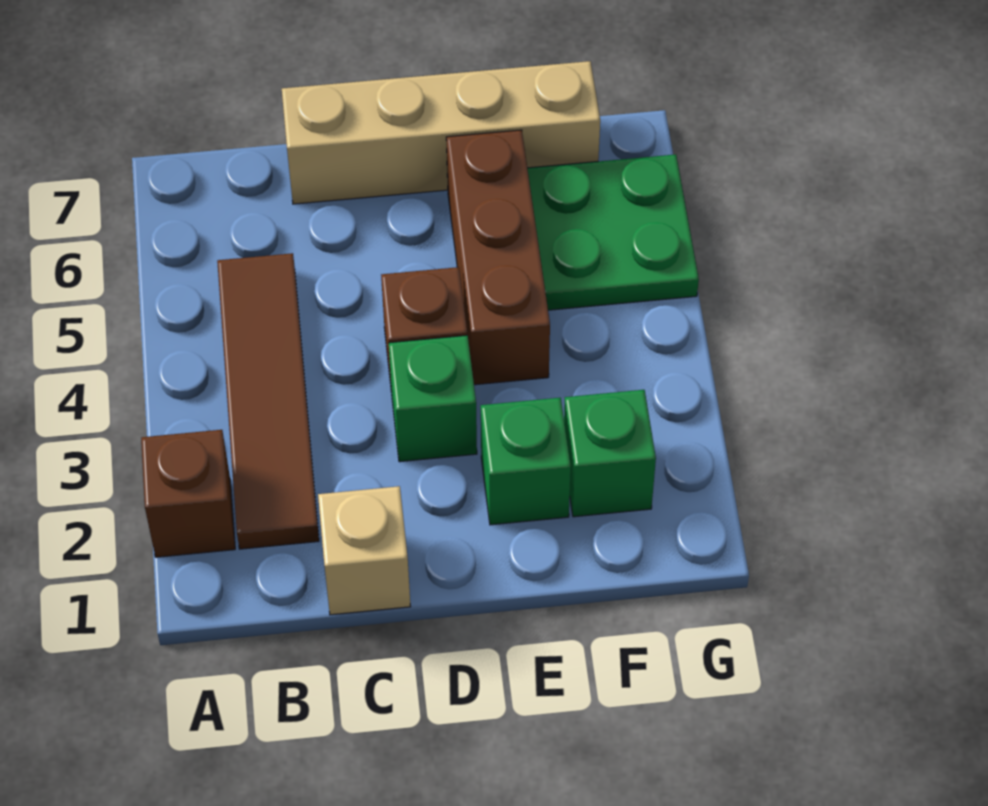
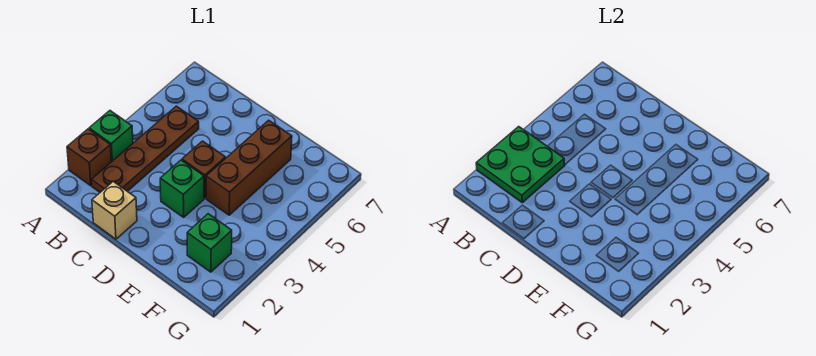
brown tile B2:B5 level 1 -> brown plate B2:B5 level 1
tan brick C7:F7 level 1 -> none
green brick E2 level 1 -> green brick A3 level 1
green plate F5:G6 level 1 -> green plate A2:B3 level 2

